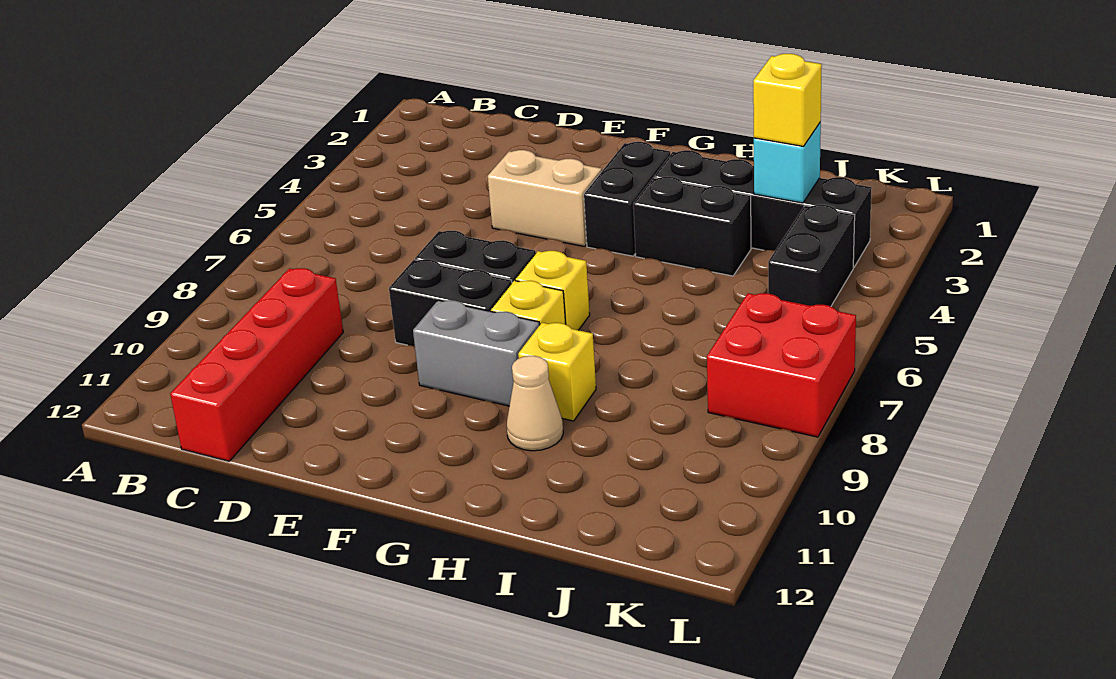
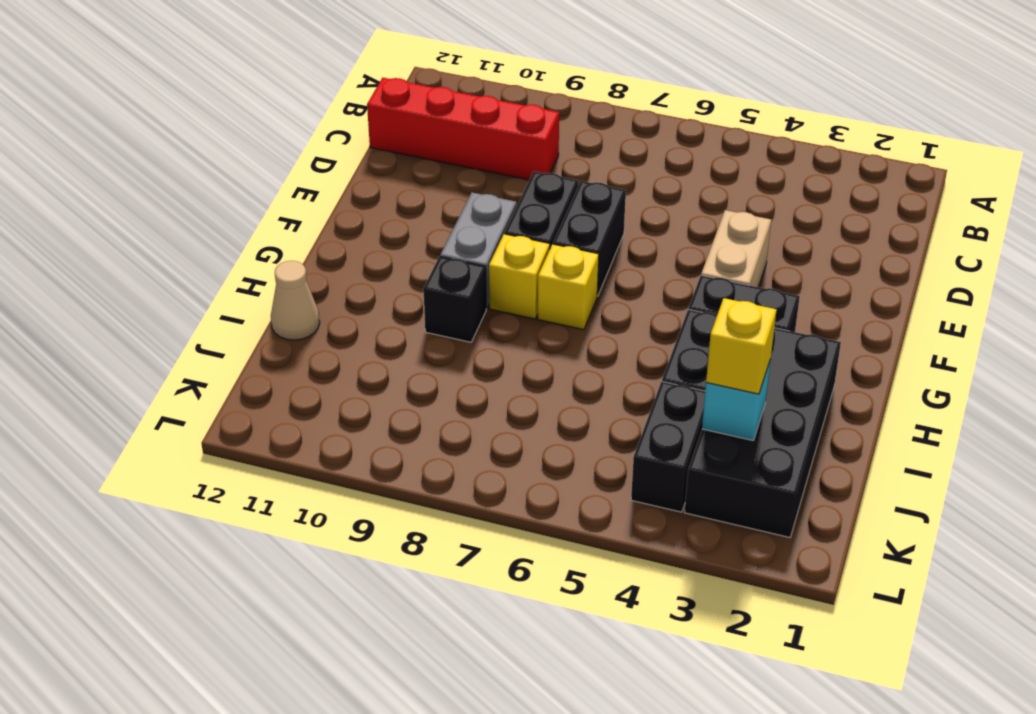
black brick H3:K3 level 1 -> black brick H2:K3 level 1
yellow brick H9 level 1 -> black brick H9 level 1
tan cone H10 level 1 -> tan cone I12 level 1
black brick K4:K5 level 1 -> black brick J4:K4 level 1
red brick K7:L8 level 1 -> none

